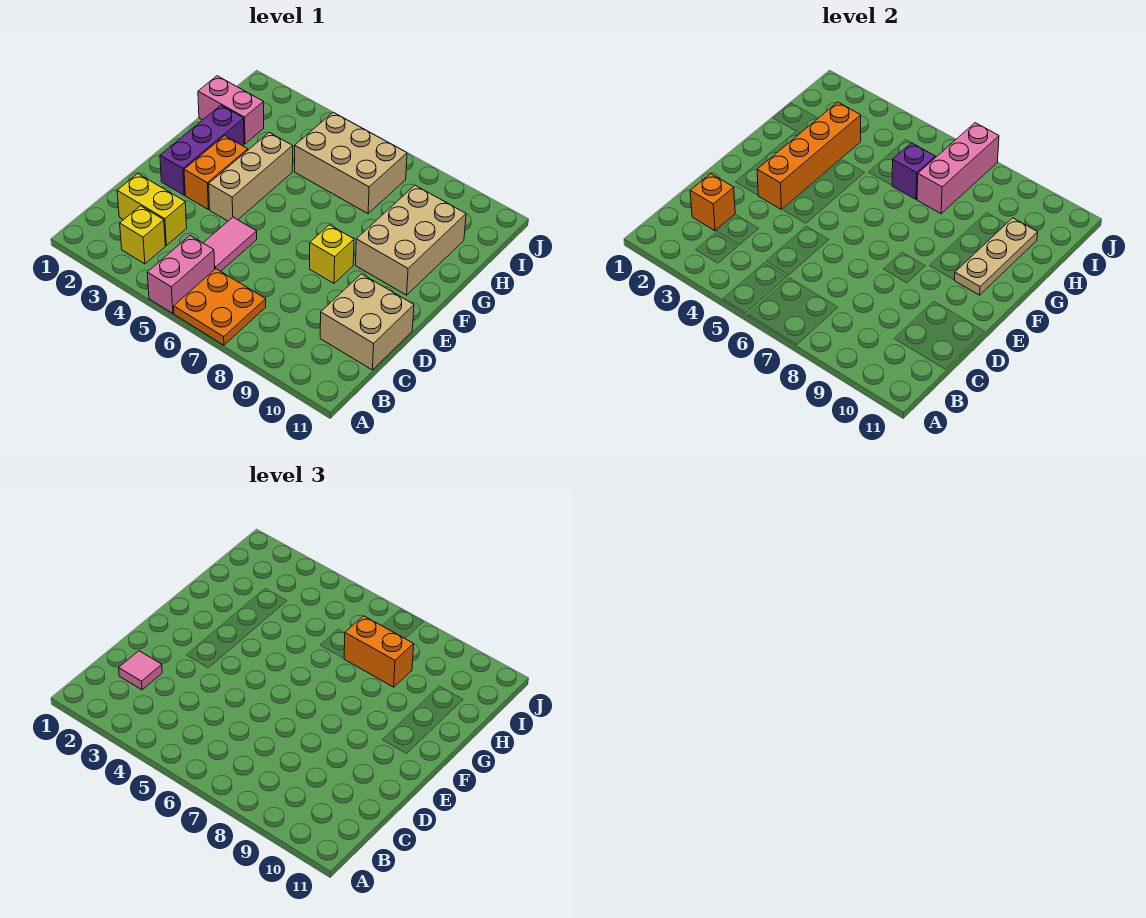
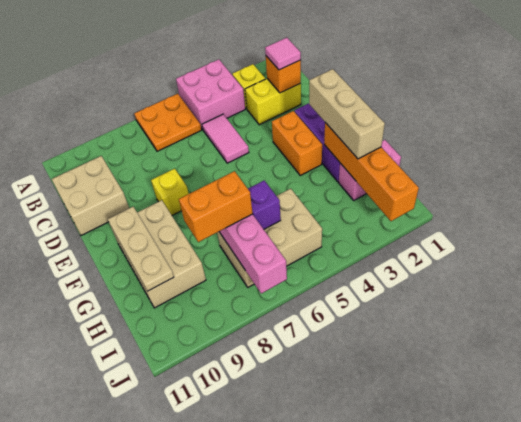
pink brick A5:B5 level 1 -> pink brick A4:B5 level 1
orange brick E3:H3 level 2 -> orange brick G2:J2 level 2
tan brick E4:G4 level 1 -> tan brick F2:H2 level 3

